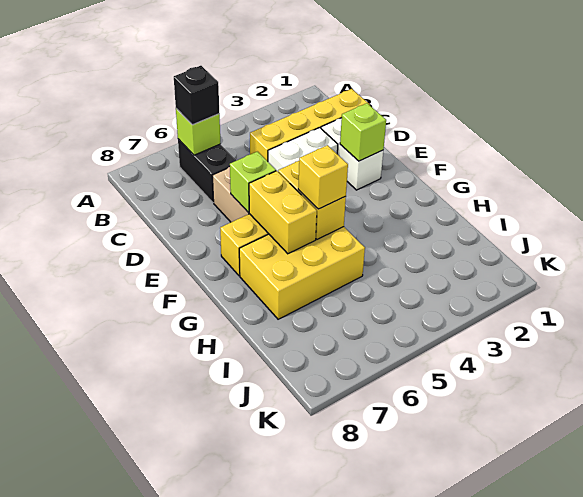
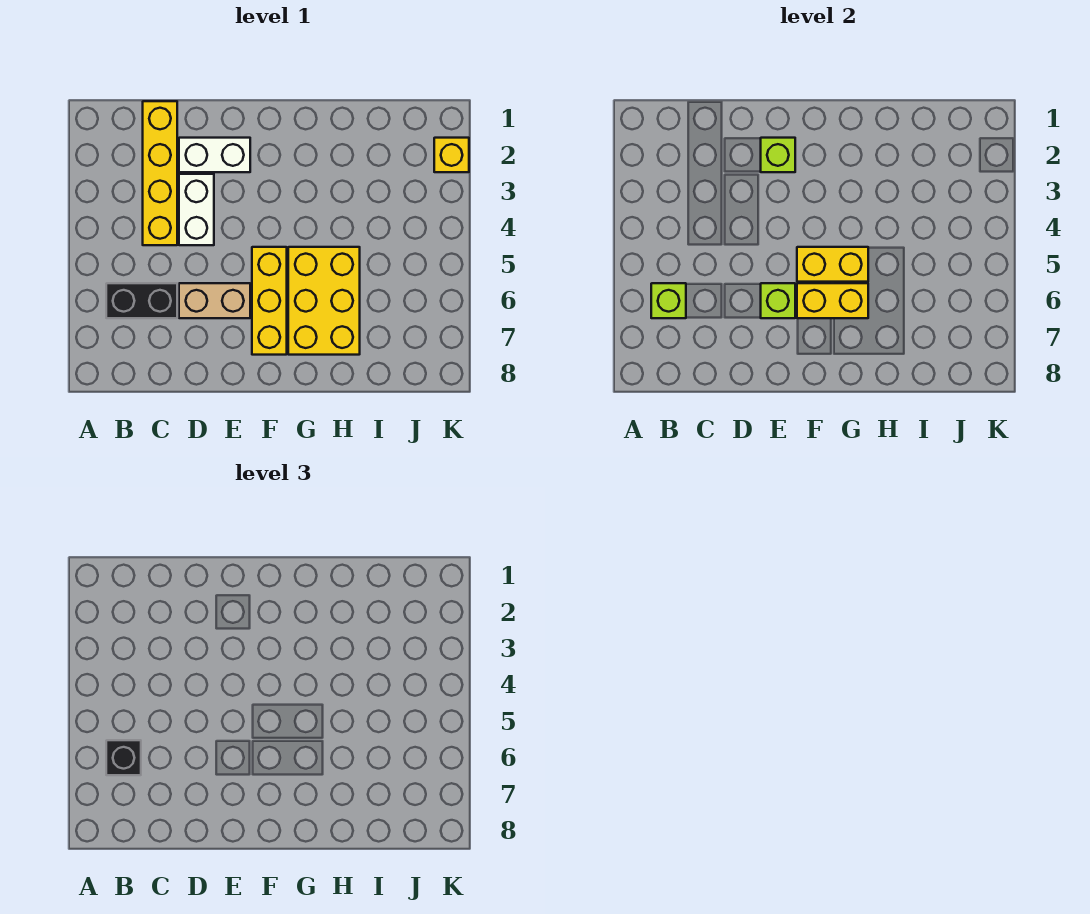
yellow brick G5 level 3 -> yellow brick K2 level 1

